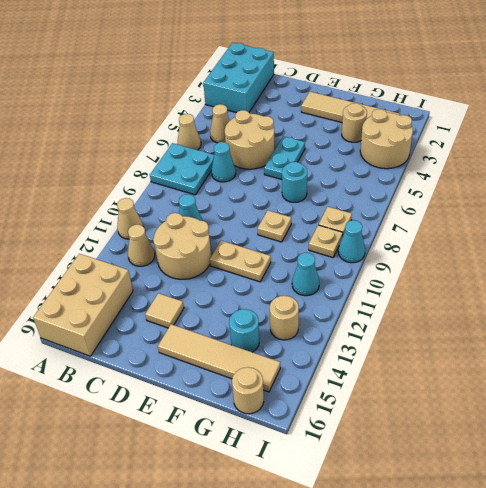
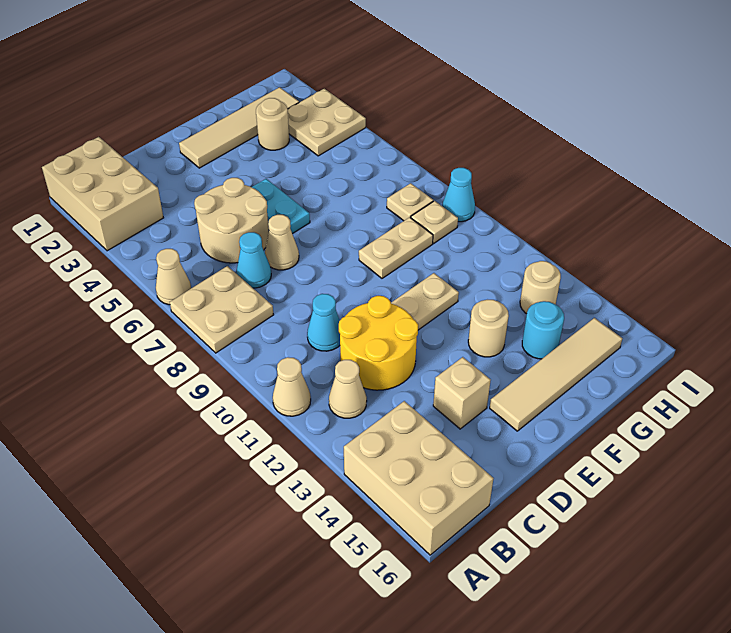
cyan brick A1:B3 level 1 -> tan brick A1:B3 level 1
cyan plate A7:B8 level 1 -> tan plate A7:B8 level 1
tan cone B5 level 1 -> tan cone D7 level 1
tan round brick C11:D12 level 1 -> yellow round brick C11:D12 level 1
tan tile D14 level 1 -> tan brick D14 level 1
cyan round brick F7 level 1 -> none
tan plate F9 level 1 -> tan plate F9:G9 level 1
tan round brick H3:I4 level 1 -> tan plate H3:I4 level 1
cyan cone H11 level 1 -> none
tan round brick H16 level 1 -> tan round brick F13 level 1

